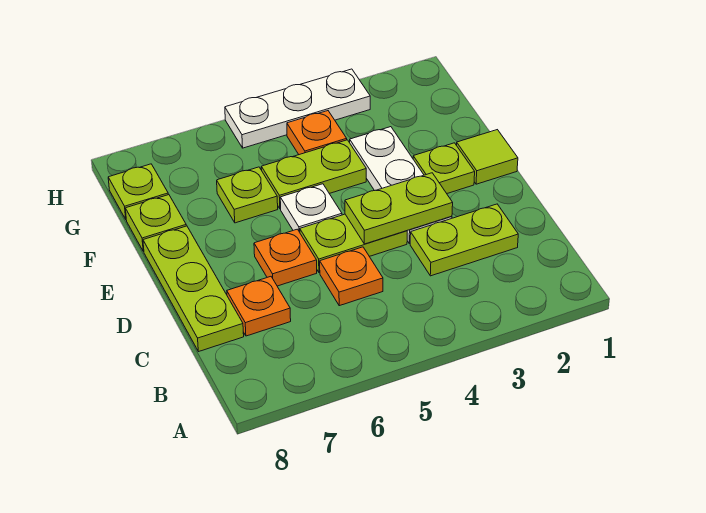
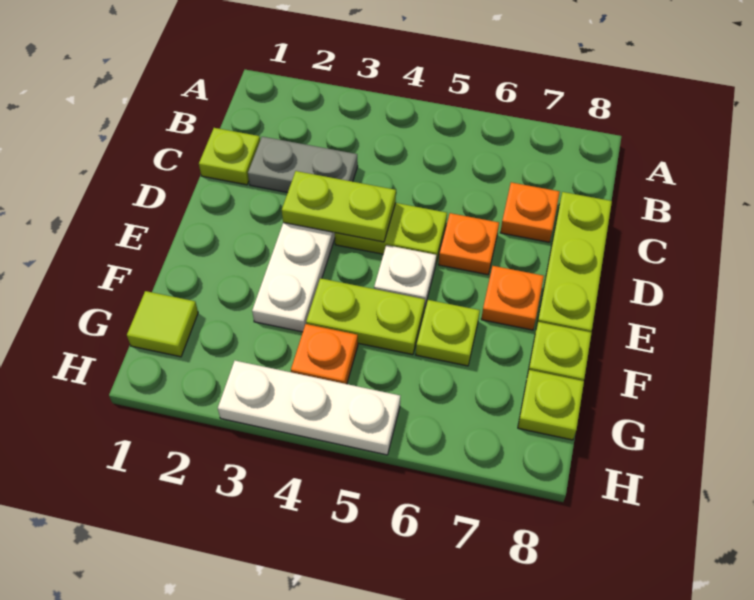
lime plate C2:C3 level 1 -> grey plate C2:C3 level 1
orange plate C5 level 1 -> orange plate E7 level 1
lime tile E1 level 1 -> lime tile G1 level 1
lime plate E2 level 1 -> lime plate C1 level 1

